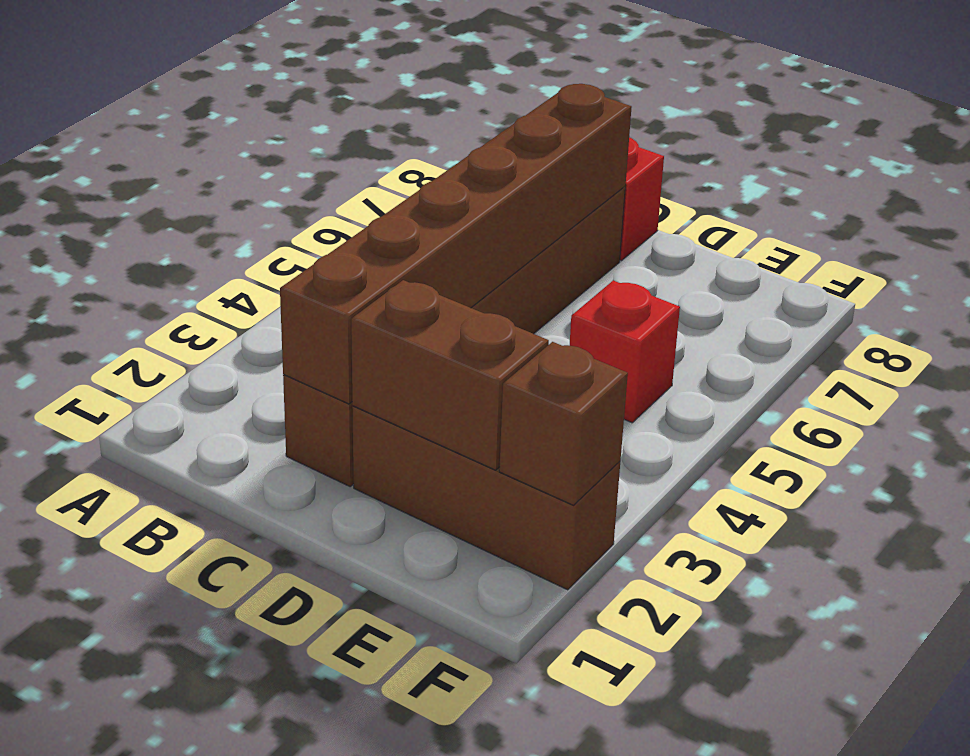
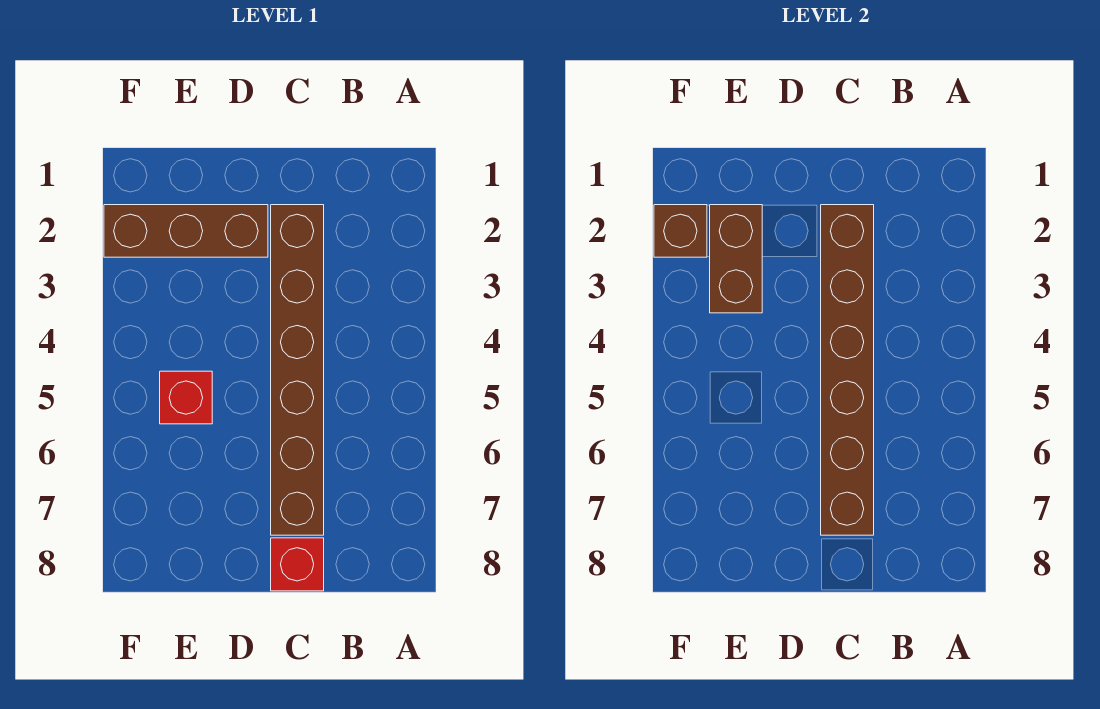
brown brick D2:E2 level 2 -> brown brick E2:E3 level 2

